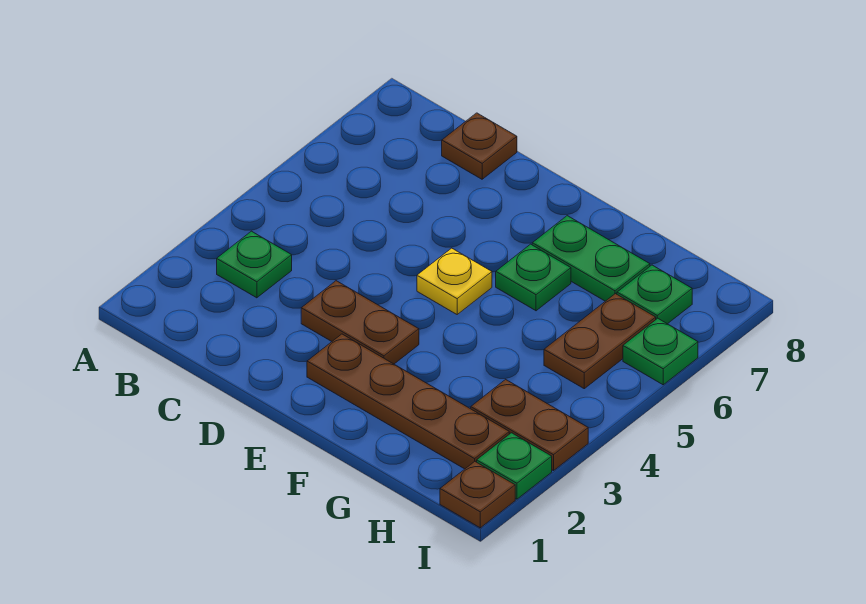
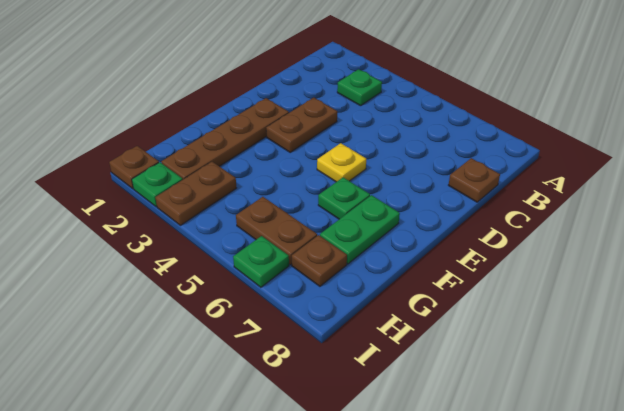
green plate H7 level 1 -> brown plate H7 level 1

